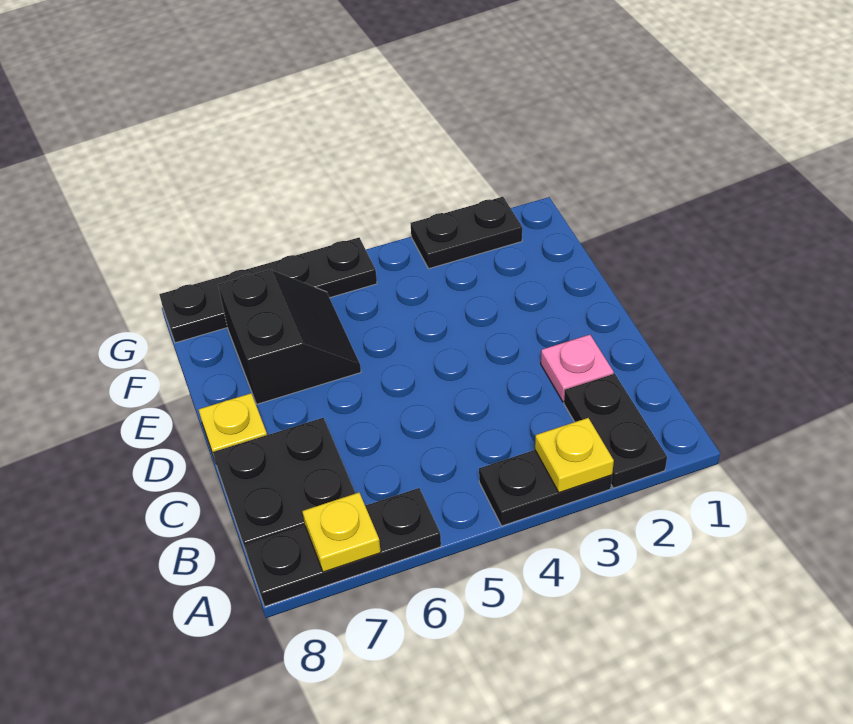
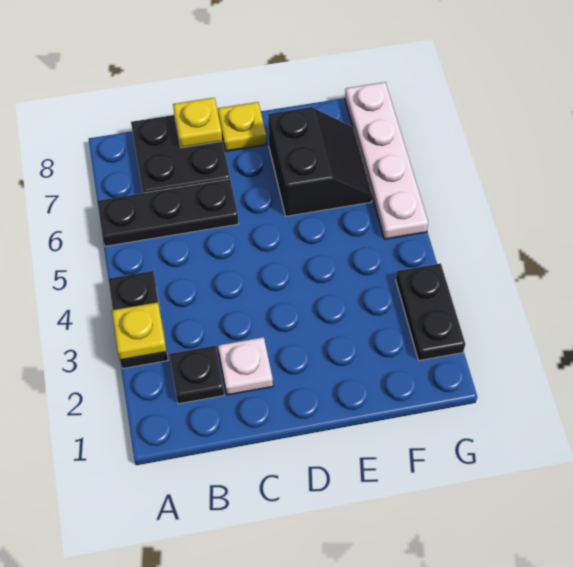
black plate A2:B2 level 1 -> black plate B2 level 1
black plate A6:A8 level 1 -> black plate A6:C6 level 1
yellow plate A7 level 2 -> yellow plate C8 level 2
pink plate C2 level 1 -> white plate C2 level 1
black slope E6:F7 level 1 top 7 -> black slope E6:F7 level 1 top E
black plate G5:G8 level 1 -> white plate G5:G8 level 1

